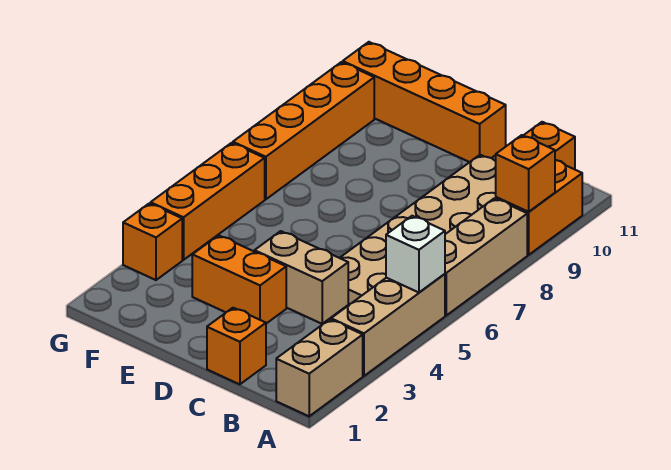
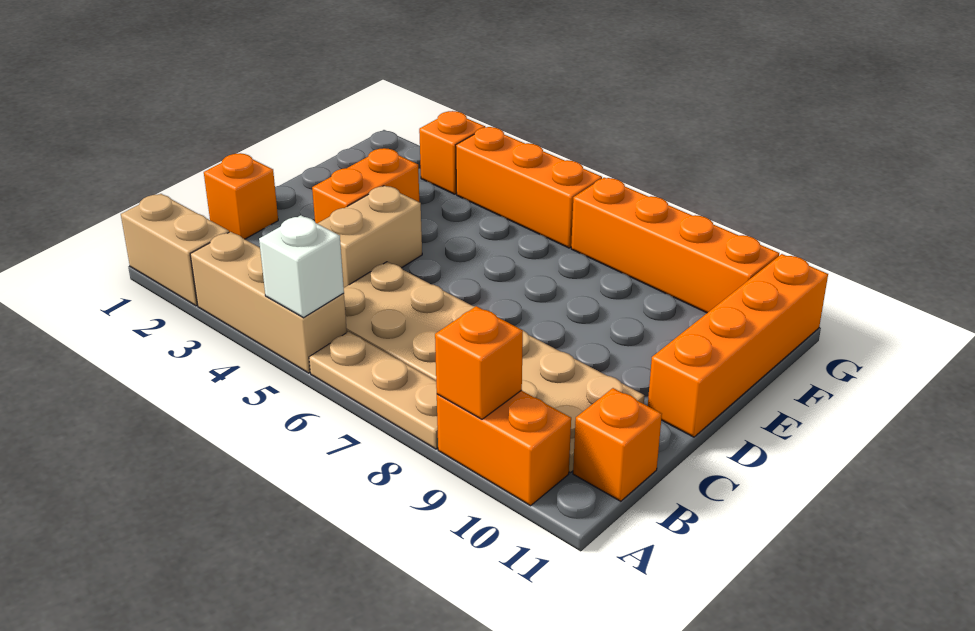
tan brick A6:A8 level 1 -> tan plate A6:A8 level 1

